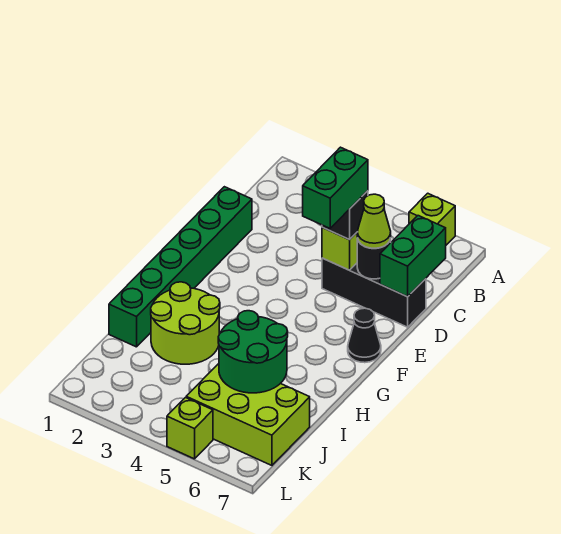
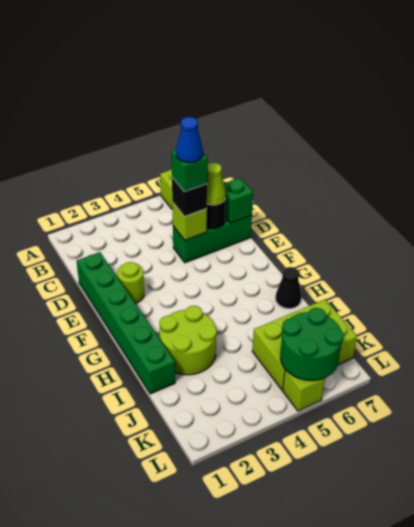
green brick C7:D7 level 2 -> green brick D7 level 2
black brick D5:D7 level 1 -> green brick D5:D7 level 1
green brick D5:E5 level 4 -> green brick D5 level 4
none -> blue cone D5 level 5
none -> lime round brick E2 level 1
black cone F7 level 1 -> black cone H7 level 1
green round brick I5:J6 level 2 -> green round brick K5:L6 level 2

